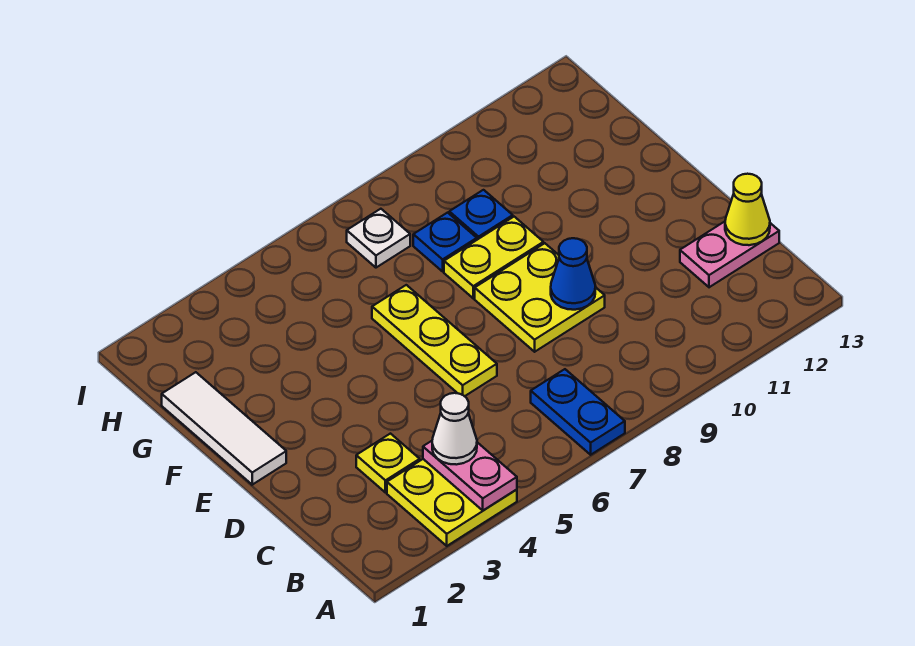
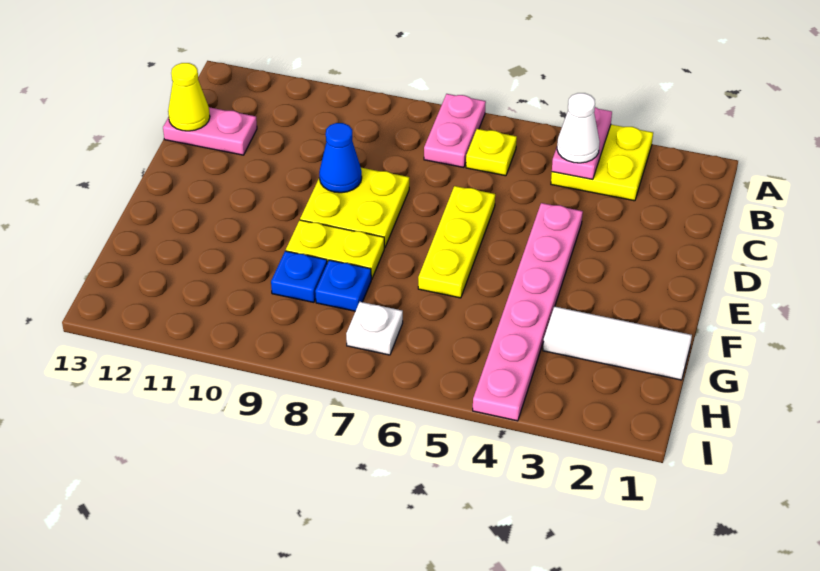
blue plate A7:B7 level 1 -> pink plate A7:B7 level 1
yellow plate C3 level 1 -> yellow plate B6 level 1
none -> pink plate D4:I4 level 1
white tile E1:G1 level 1 -> white tile G1:G3 level 1

